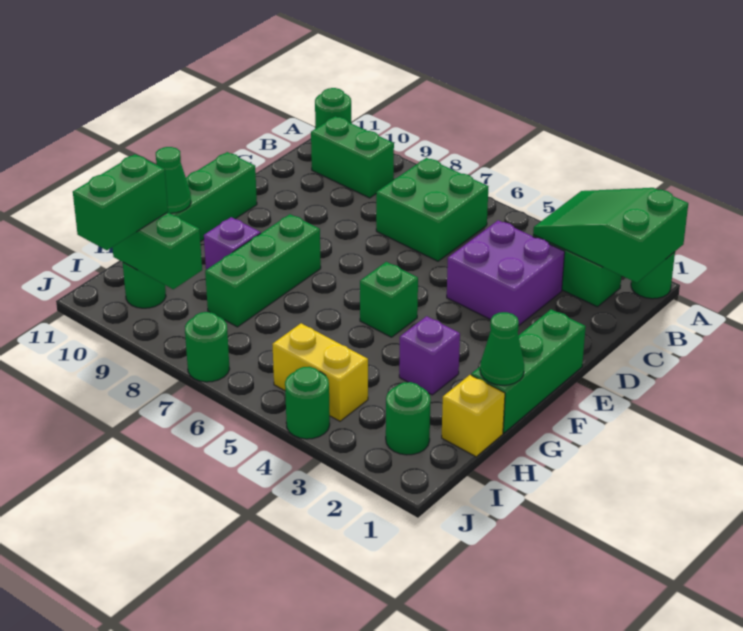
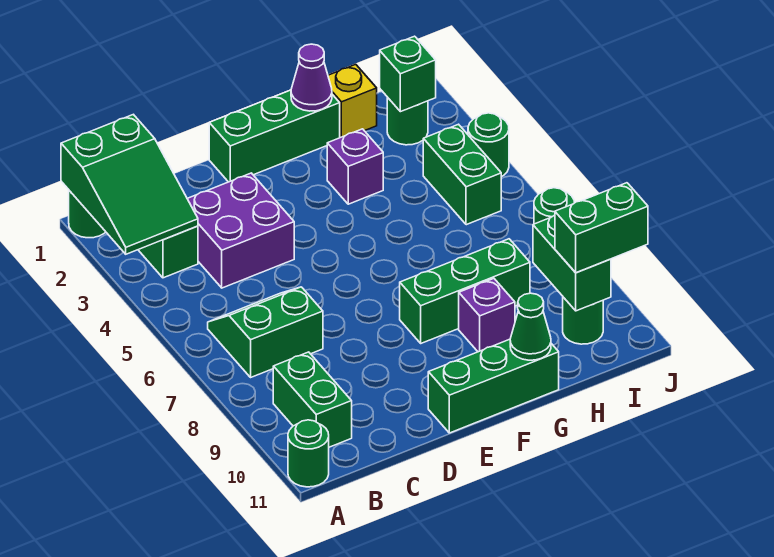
green brick B6:C7 level 1 -> green slope B6:C7 level 1 top 7
green brick F5 level 1 -> green brick I2 level 2
green cone G1 level 2 -> purple cone G1 level 2
yellow brick I4:I5 level 1 -> green brick I4:I5 level 1

